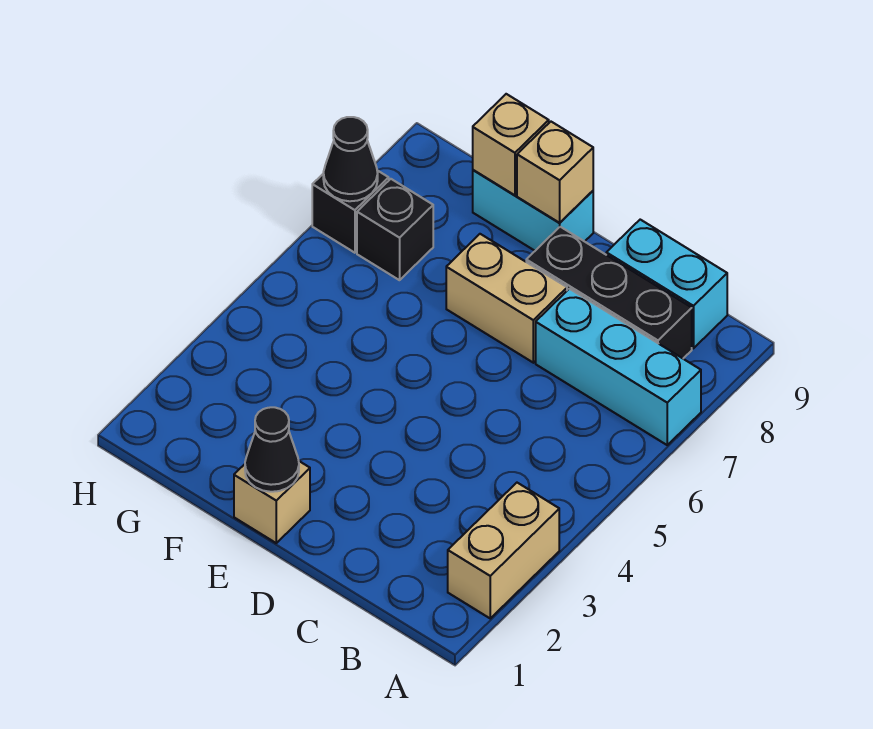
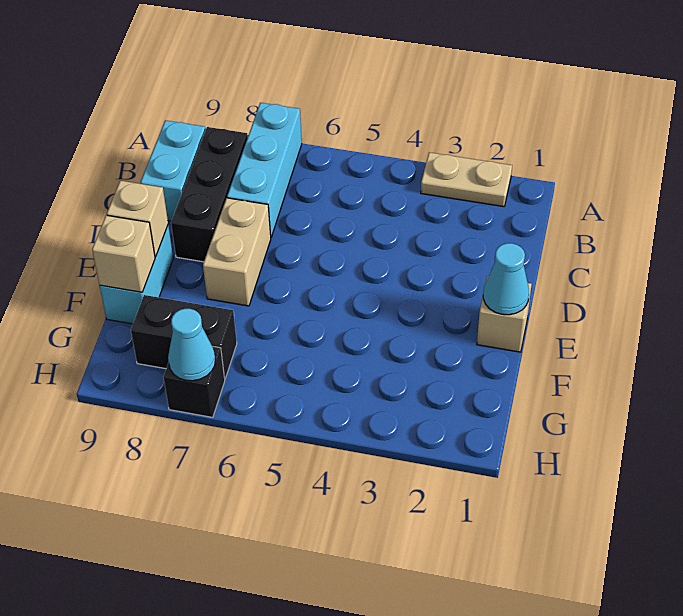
tan brick A2:A3 level 1 -> tan plate A2:A3 level 1
black cone E1 level 2 -> cyan cone E1 level 2
black brick G7 level 1 -> black brick G7:G8 level 1
black cone H7 level 2 -> cyan cone H7 level 2

